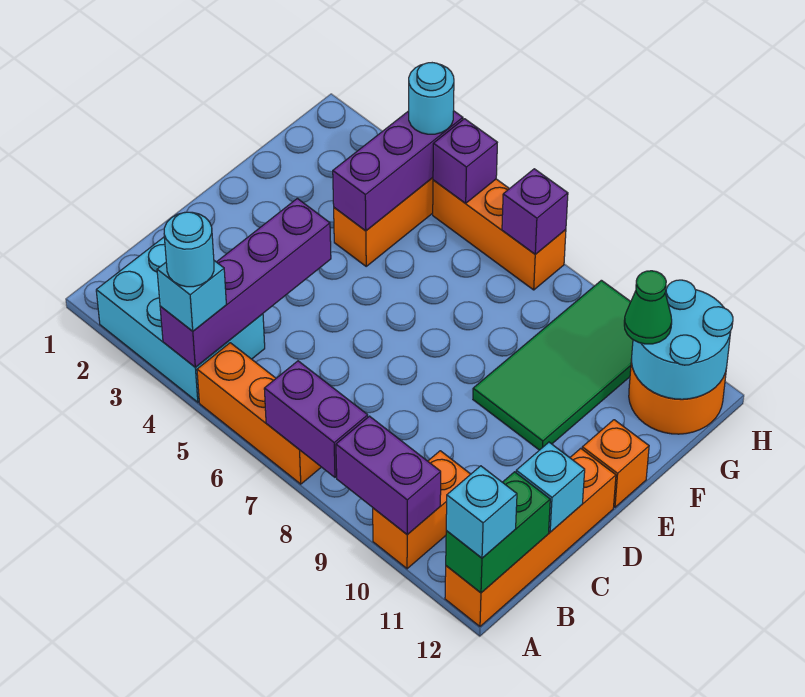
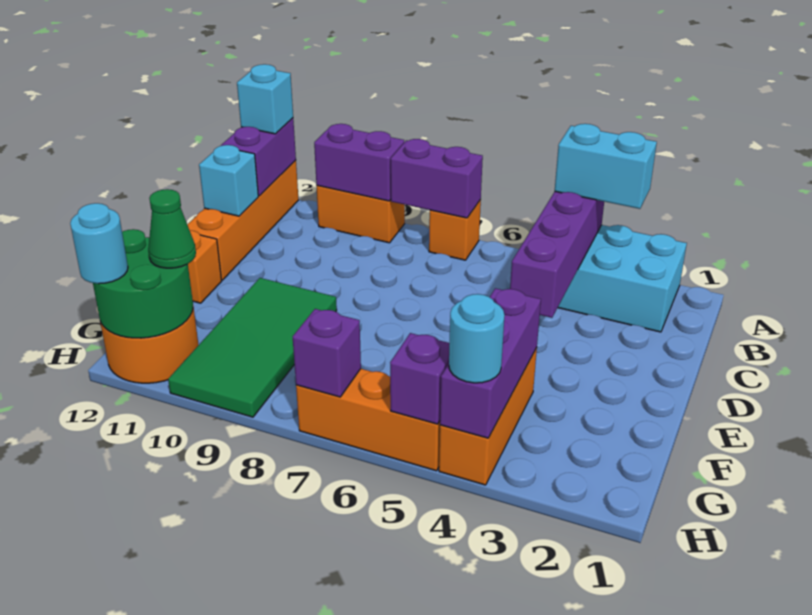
cyan brick A4 level 3 -> cyan brick A3:A4 level 3
cyan round brick A4 level 4 -> cyan round brick H12 level 3
orange brick A5:A7 level 1 -> orange brick A7 level 1
orange brick A10:B10 level 1 -> orange brick A9:A10 level 1
green brick A12:B12 level 2 -> purple brick A12:B12 level 2
cyan round brick G11:H12 level 2 -> green round brick G11:H12 level 2

